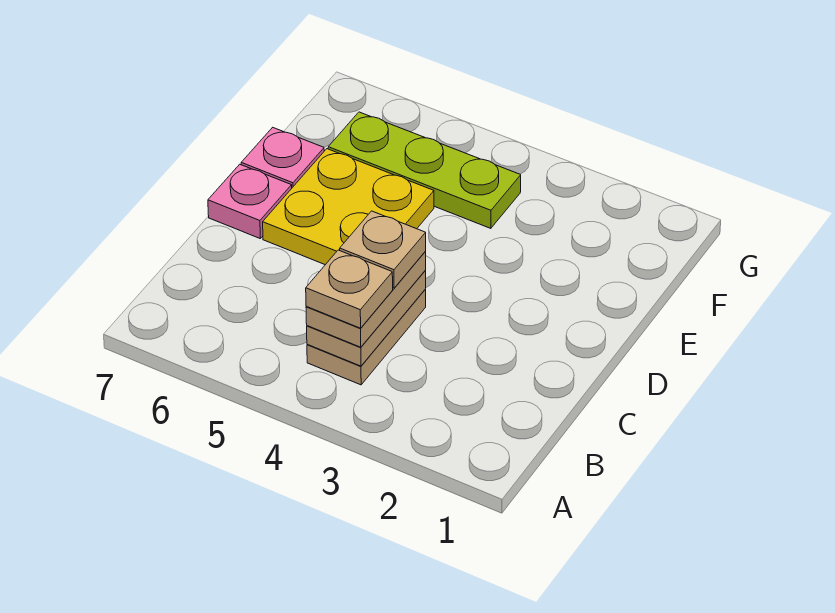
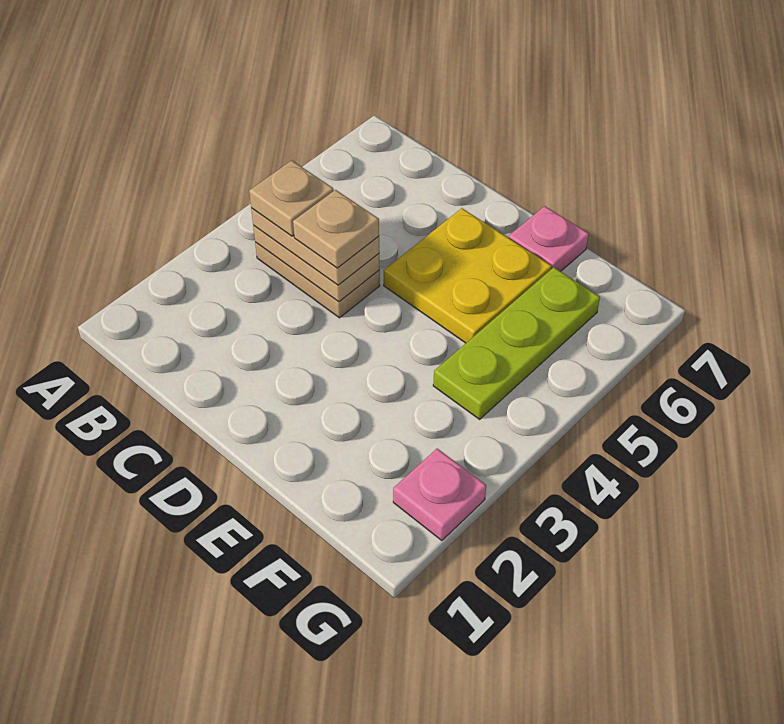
pink plate D7 level 1 -> pink plate G2 level 1

